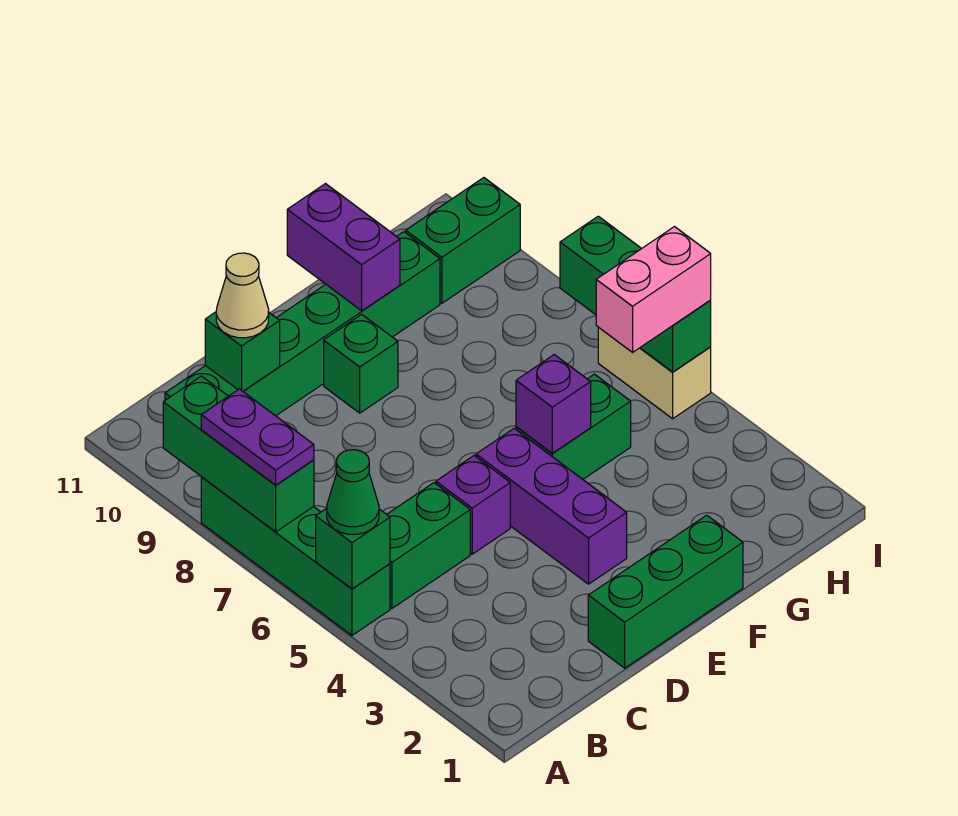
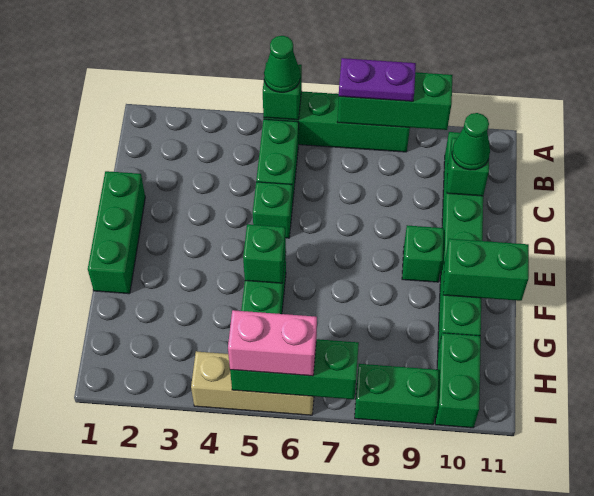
tan cone C10 level 3 -> green cone C10 level 3
purple brick D5 level 1 -> green brick D5 level 1
purple brick E3:E5 level 1 -> none
purple brick F5 level 2 -> green brick F5 level 2
purple brick F10:F11 level 2 -> green brick F10:F11 level 2
pink brick H5:I5 level 3 -> pink brick I5:I6 level 3
tan brick I5:I6 level 1 -> tan brick I4:I6 level 1
none -> green brick I8:I9 level 1

